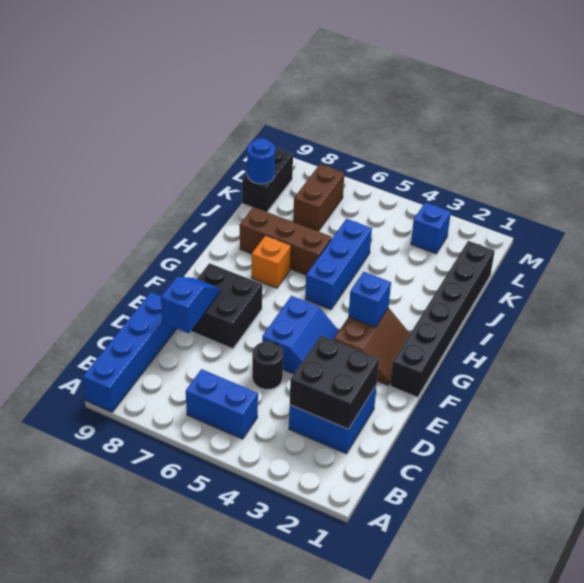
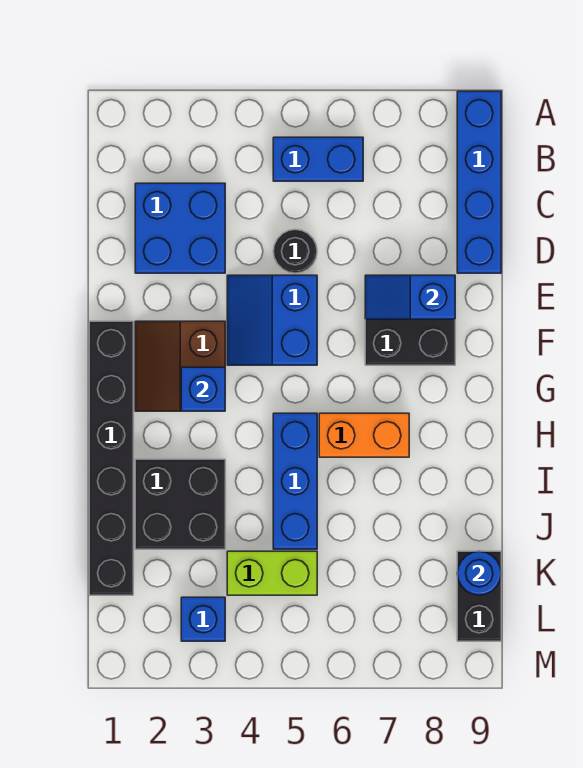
black brick C2:D3 level 2 -> black brick I2:J3 level 1
blue slope D8:E8 level 2 top D -> blue slope E7:E8 level 2 top 8
orange brick H7 level 1 -> orange brick H6:H7 level 1
brown brick I6:I8 level 1 -> none
none -> lime brick K4:K5 level 1
brown brick K7:L7 level 1 -> none

